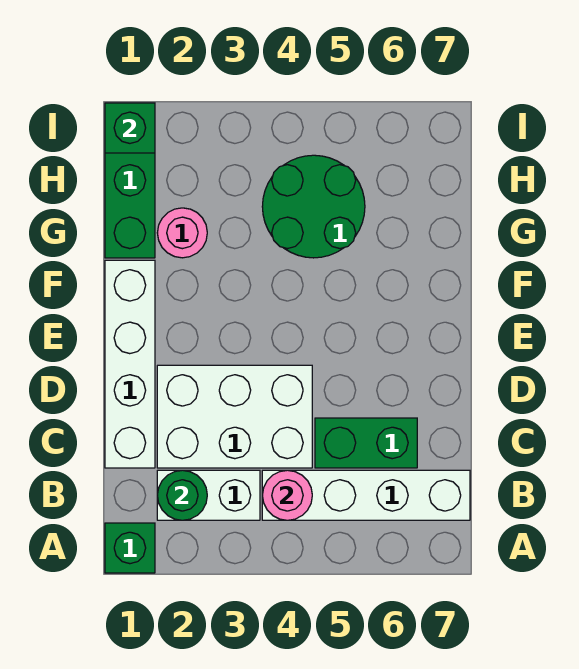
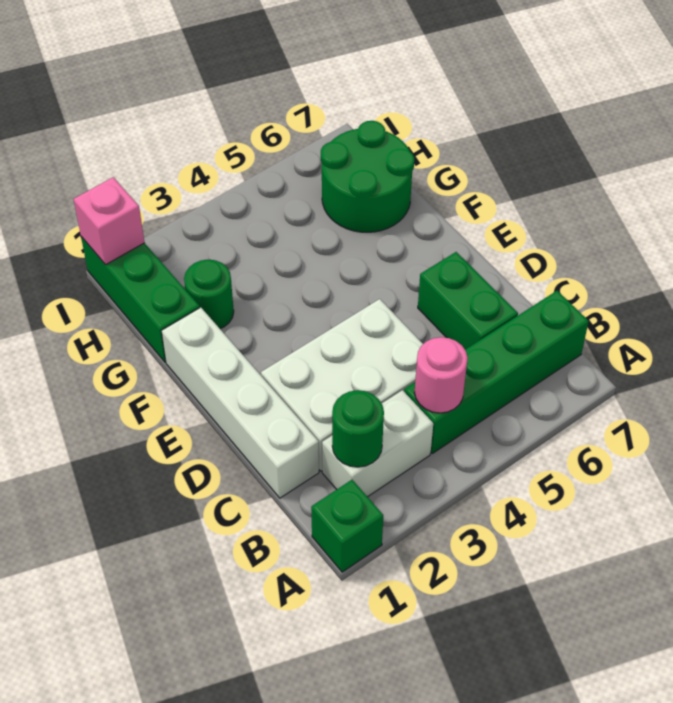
white brick B4:B7 level 1 -> green brick B4:B7 level 1
green brick C5:C6 level 1 -> green brick C6:D6 level 1
pink round brick G2 level 1 -> green round brick G2 level 1
green round brick G4:H5 level 1 -> green round brick G6:H7 level 1
green brick I1 level 2 -> pink brick I1 level 2

